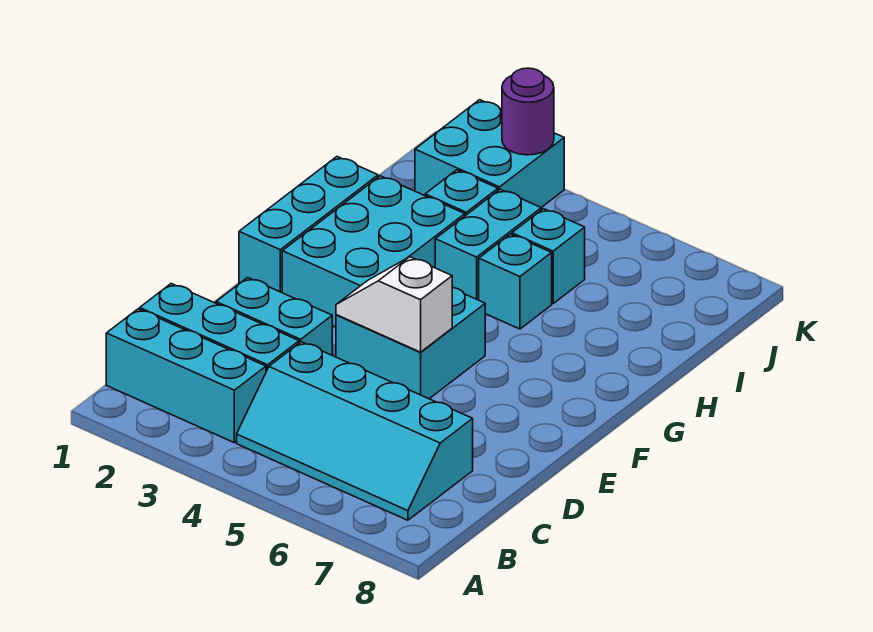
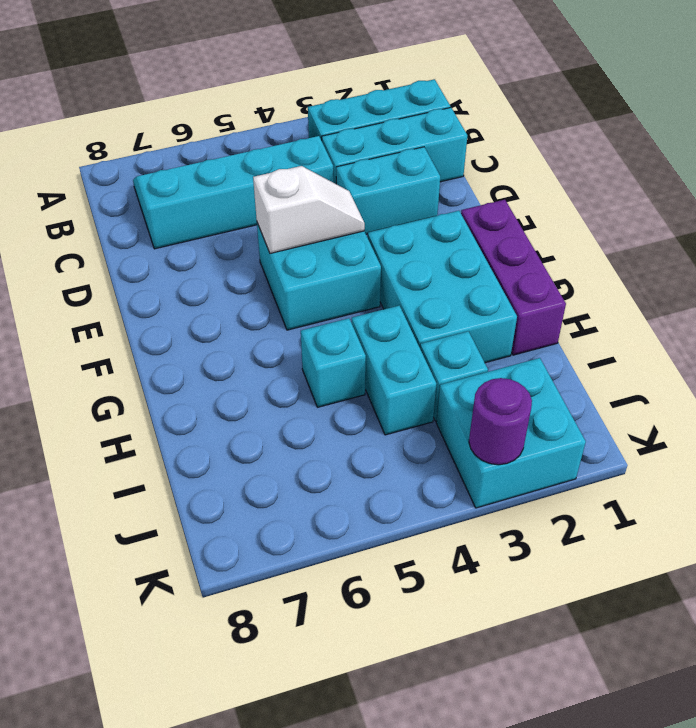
cyan brick F1:H1 level 1 -> purple brick F1:H1 level 1
cyan brick I5 level 1 -> none

